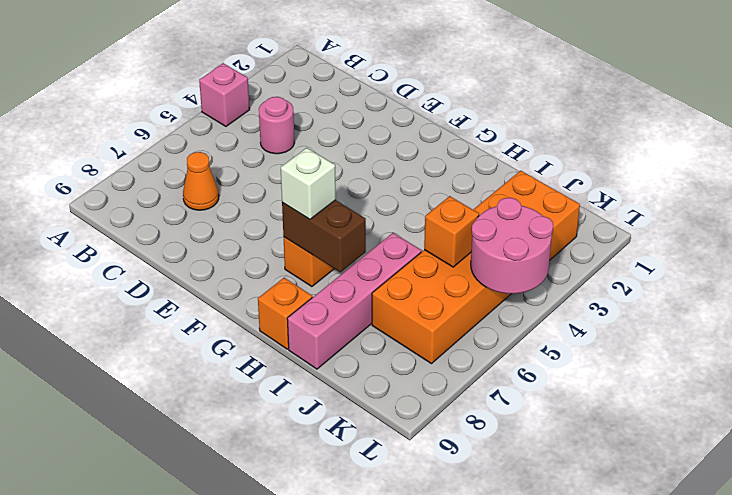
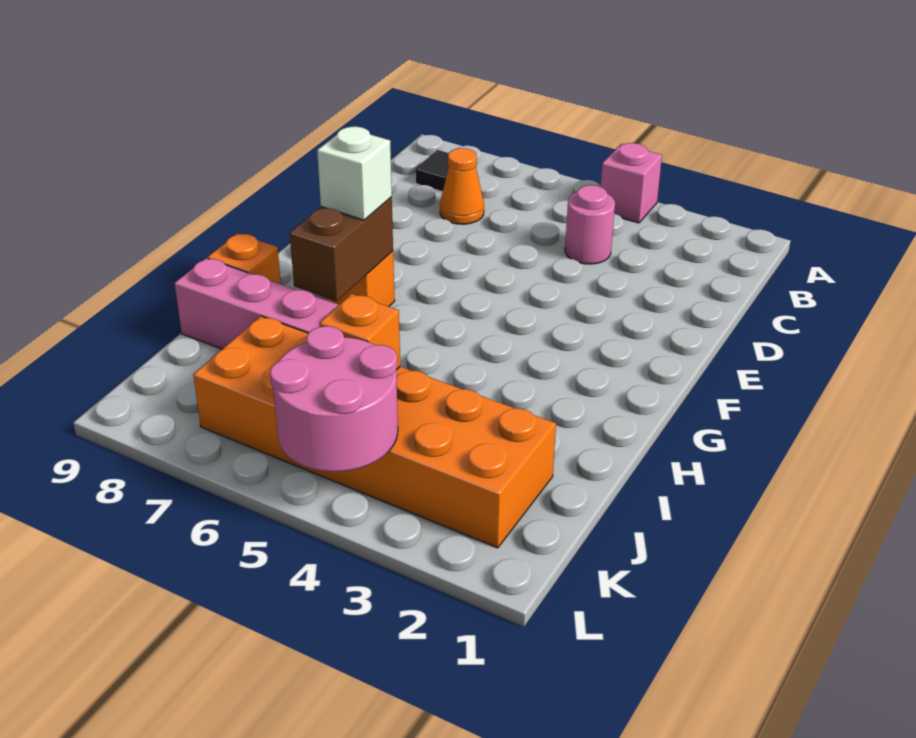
none -> black tile B8 level 1

